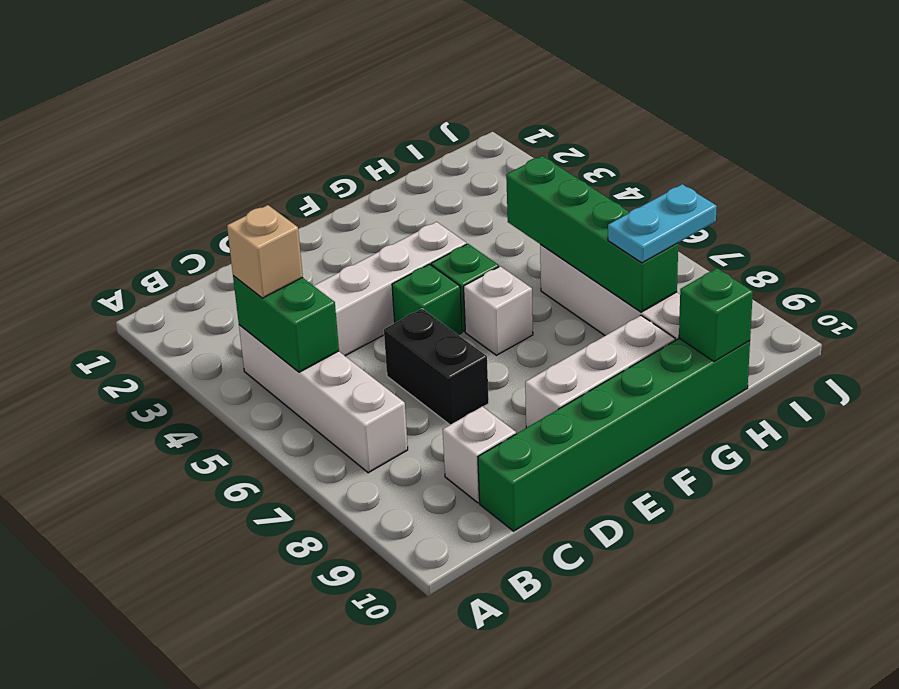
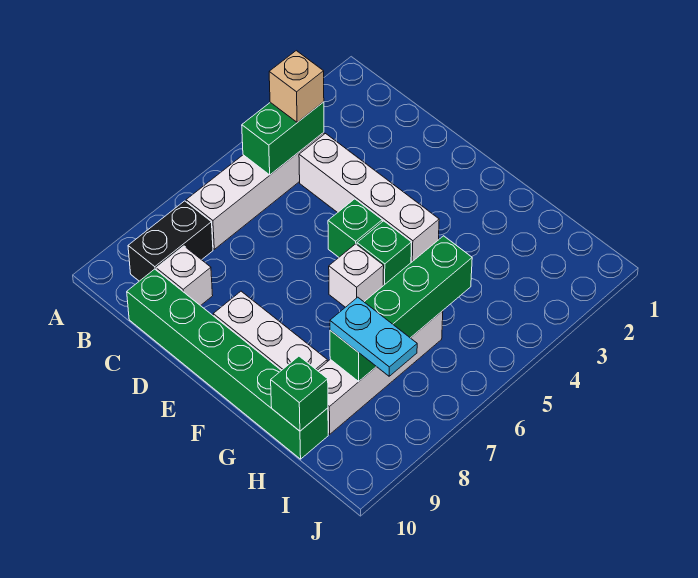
black brick D6:D7 level 1 -> black brick B8:B9 level 1

